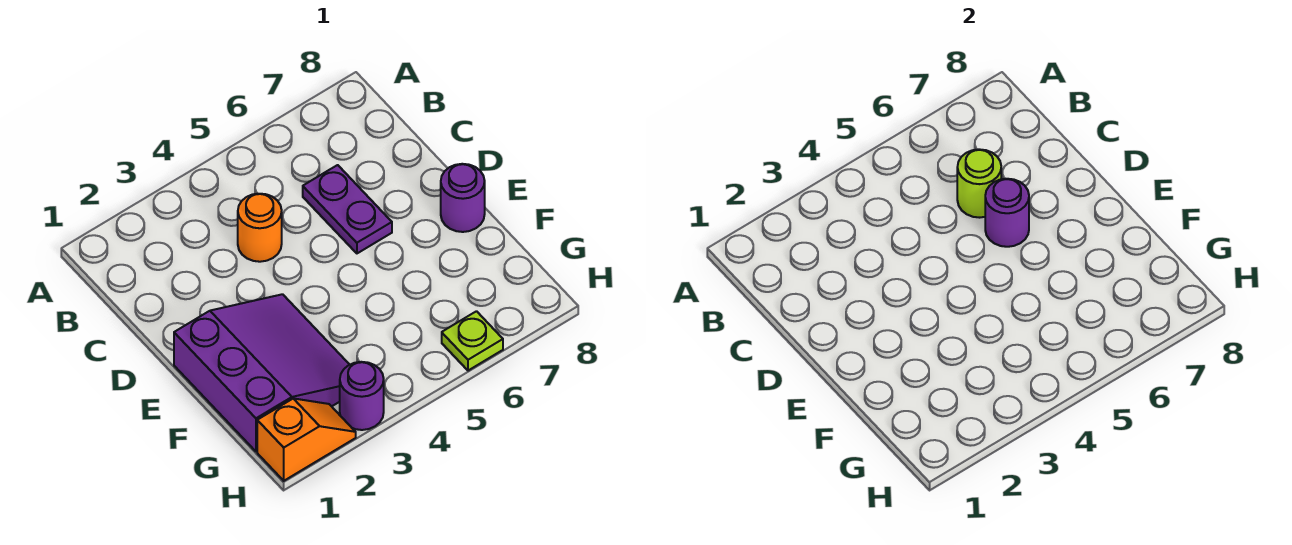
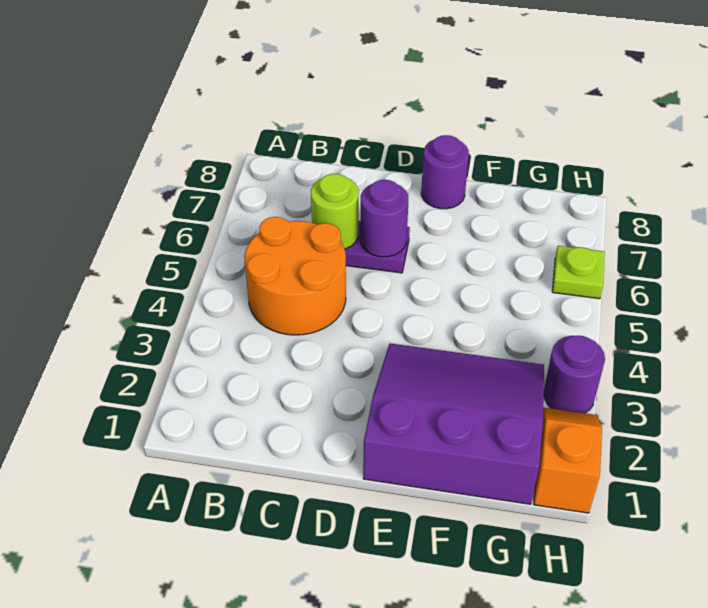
orange round brick C4 level 1 -> orange round brick B4:C5 level 1

